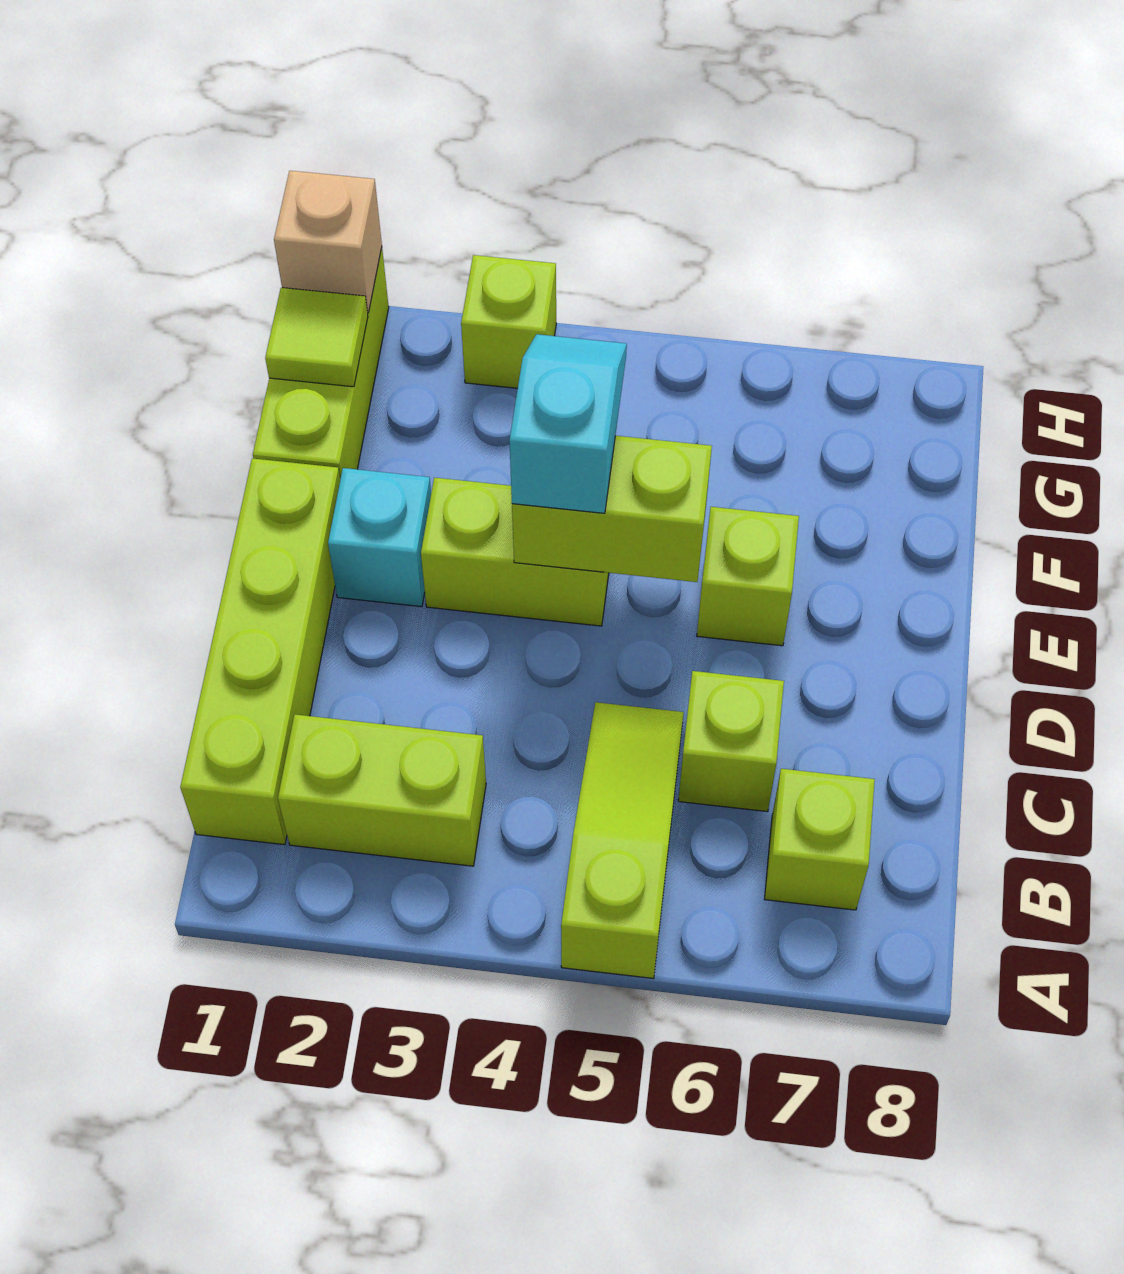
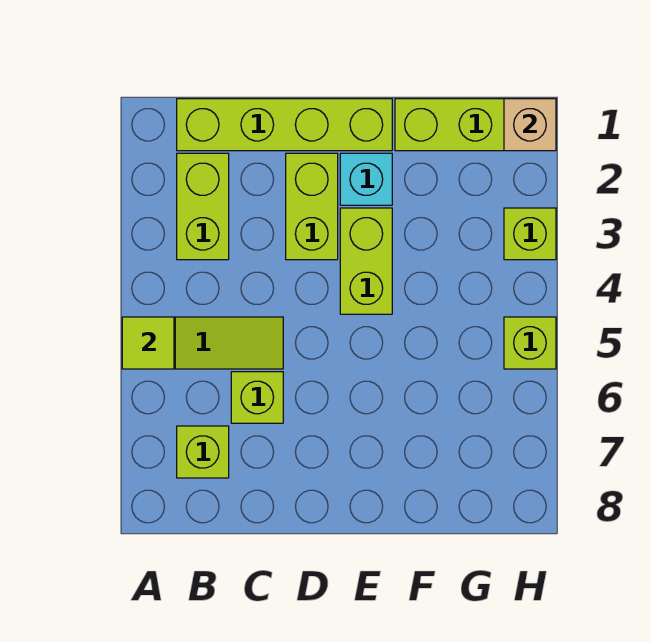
lime brick E4:E5 level 2 -> lime brick D2:D3 level 1
cyan slope E4:F4 level 3 top E -> none
lime brick E6 level 1 -> lime brick H5 level 1
lime tile G1 level 2 -> lime tile A5 level 2

